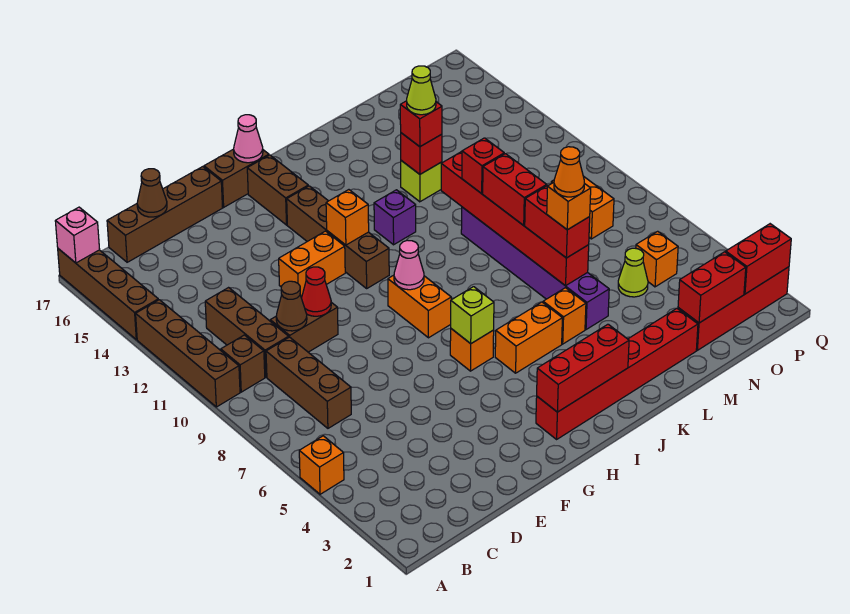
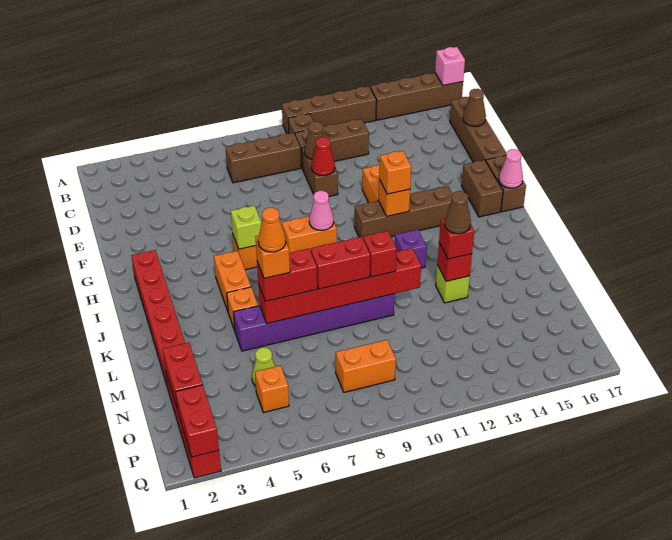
orange brick A5 level 1 -> orange brick H12 level 3
red brick H2:J2 level 2 -> none
brown brick H15:H16 level 1 -> brown brick G16:H16 level 1
lime cone L13 level 4 -> brown cone L13 level 4

